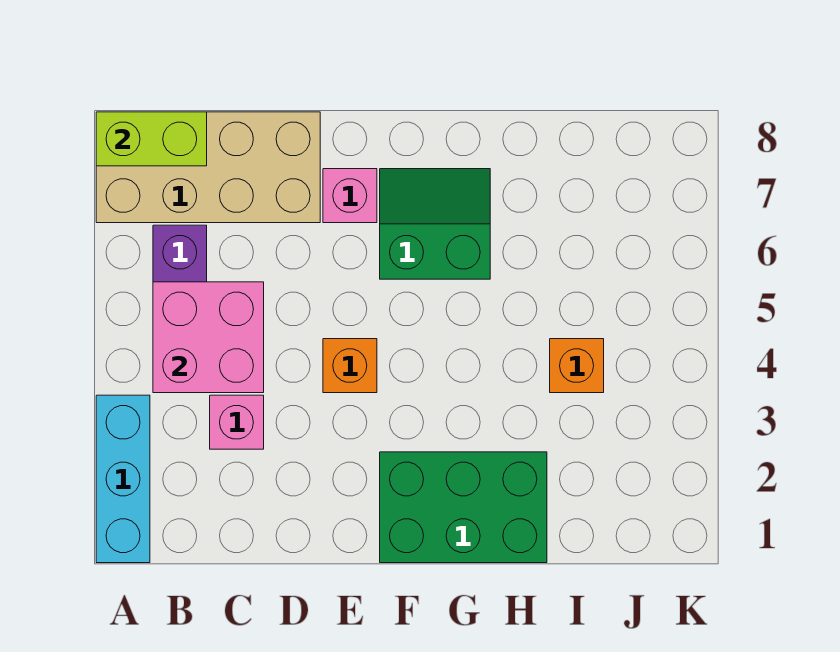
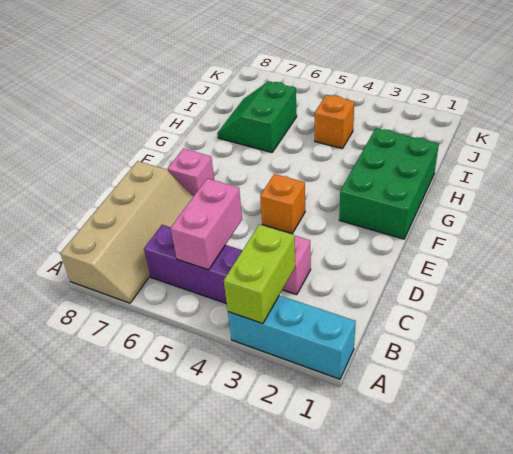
tan brick A7:D8 level 1 -> tan slope A7:D8 level 1 top 8
lime brick A8:B8 level 2 -> lime brick A3:B3 level 2
pink brick B4:C5 level 2 -> pink brick B5:C5 level 2
green slope F6:G7 level 1 top 6 -> green slope H6:I7 level 1 top 6

